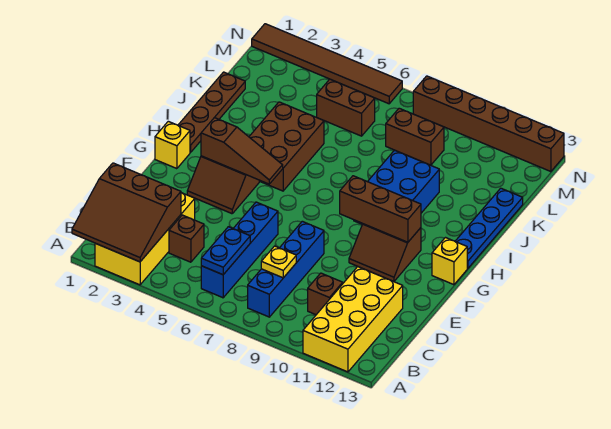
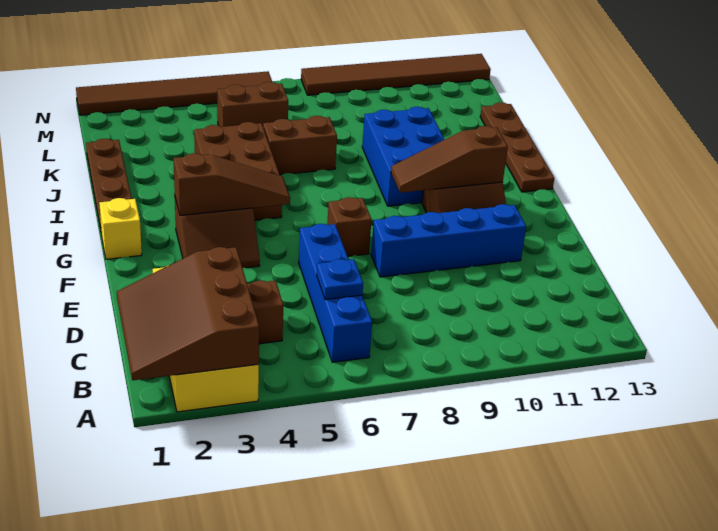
brown slope A1:C3 level 2 top C -> brown slope A1:C3 level 2 top 3
yellow brick A11:D12 level 1 -> none
blue plate B6:C6 level 2 -> blue plate C6 level 2
blue brick B8:E8 level 1 -> blue brick E8:E11 level 1
yellow plate C8 level 2 -> none
brown brick C10 level 1 -> brown brick F7 level 1
brown brick G9:G11 level 2 -> brown slope G9:G11 level 2 top 11
yellow brick G13 level 1 -> none
blue plate H13:K13 level 1 -> brown plate H13:K13 level 1
brown brick L8:L9 level 1 -> brown brick J6:J7 level 1
brown brick N8:N13 level 1 -> brown tile N8:N13 level 1

